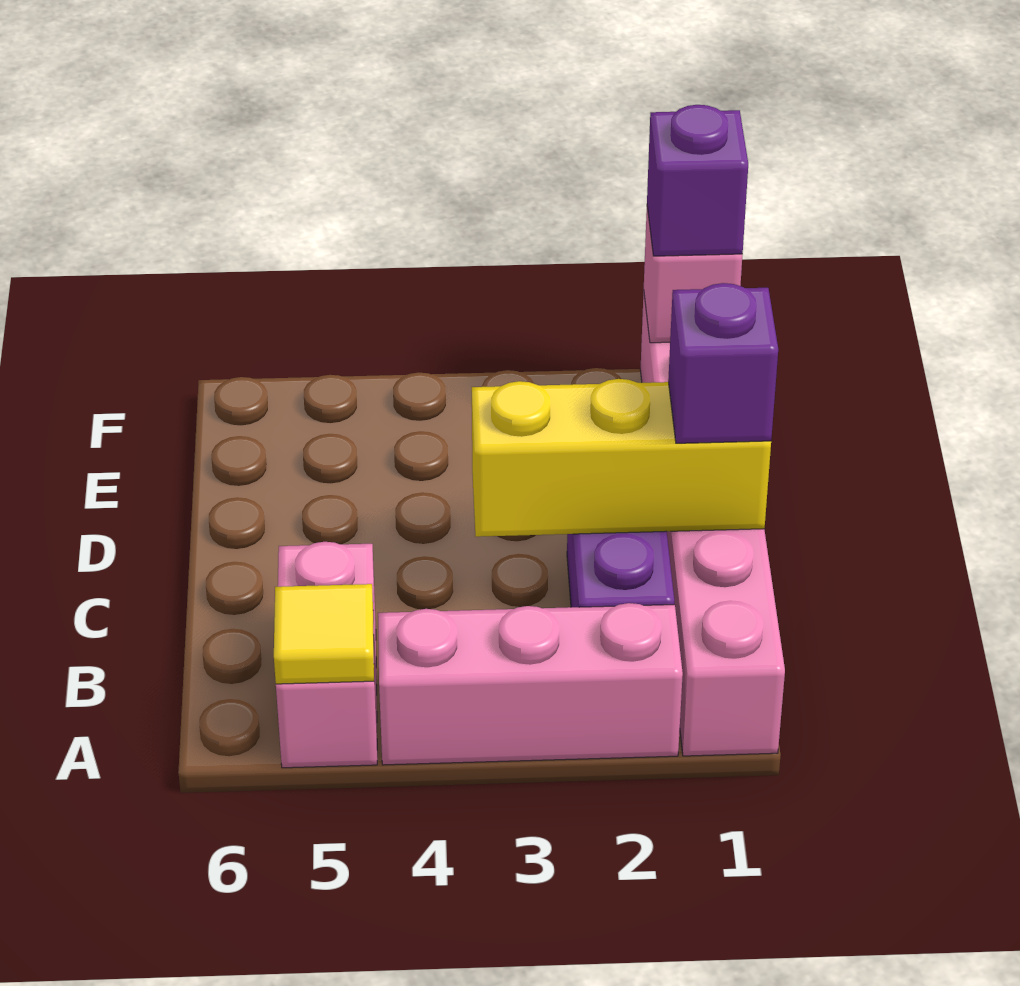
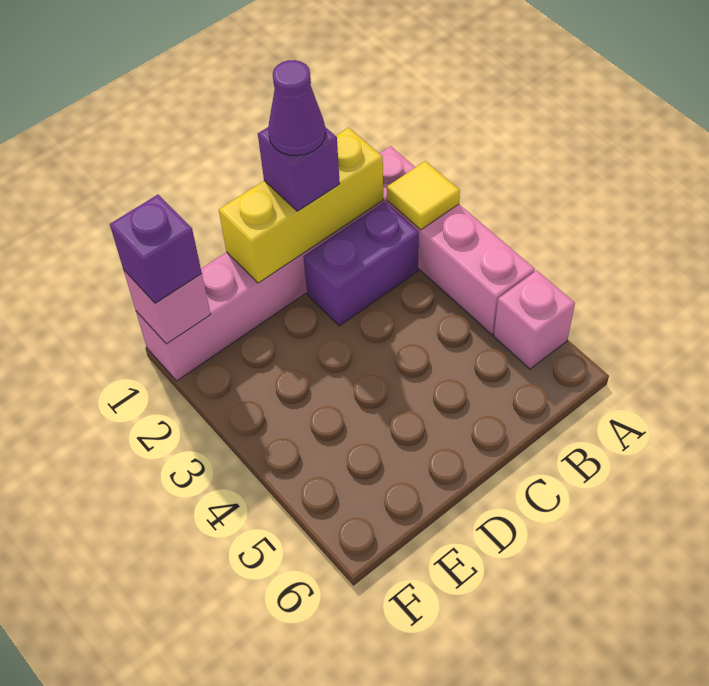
pink brick A5:B5 level 1 -> pink brick A5 level 1
yellow tile A5 level 2 -> yellow tile A2 level 2
yellow brick C1:C3 level 2 -> yellow brick B1:D1 level 2
none -> purple cone C1 level 4

